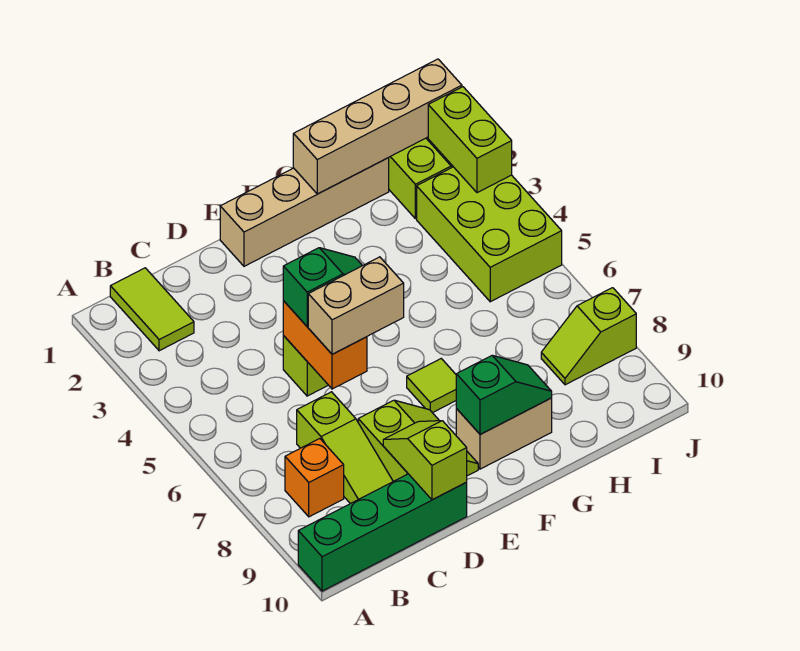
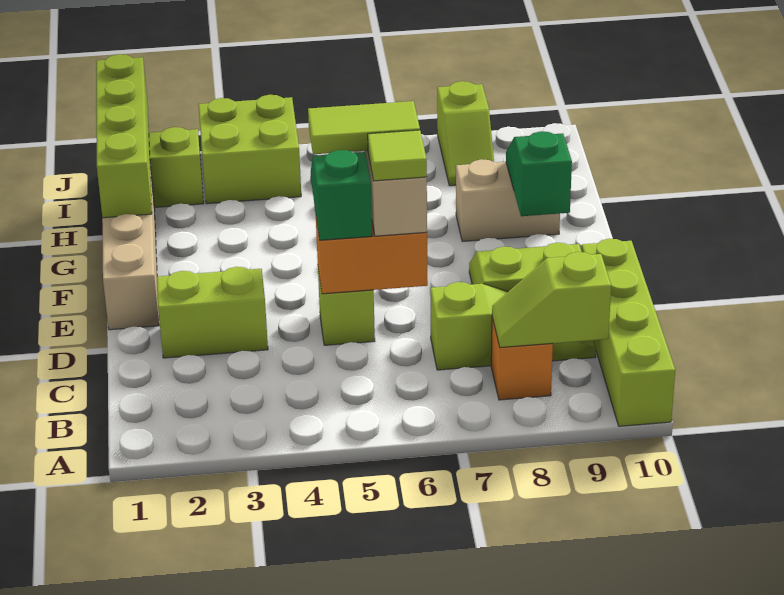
green brick A10:D10 level 1 -> lime brick A10:D10 level 1
lime tile B1:B2 level 1 -> lime tile E5:E6 level 4
lime slope D9:D10 level 2 top 10 -> lime slope B8:B9 level 2 top 9
lime tile F7 level 1 -> lime tile D6 level 4
tan brick F9:G9 level 1 -> tan brick G8:G9 level 1
tan brick G1:J1 level 2 -> lime brick G1:J1 level 2
lime brick I3:J5 level 1 -> lime brick I3:J4 level 1
lime brick J2:J3 level 2 -> lime brick D2:D3 level 1

